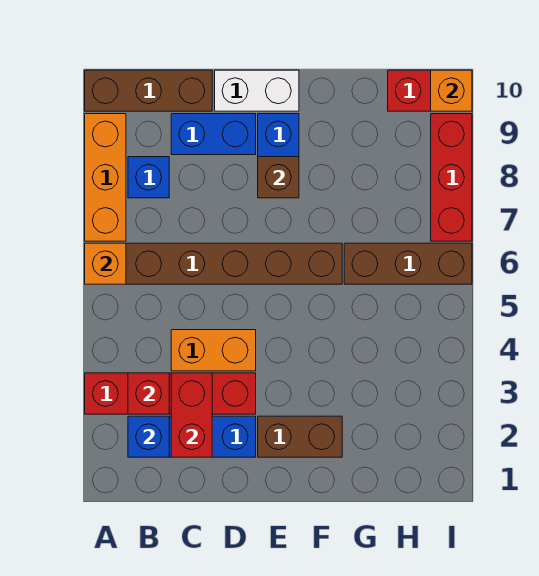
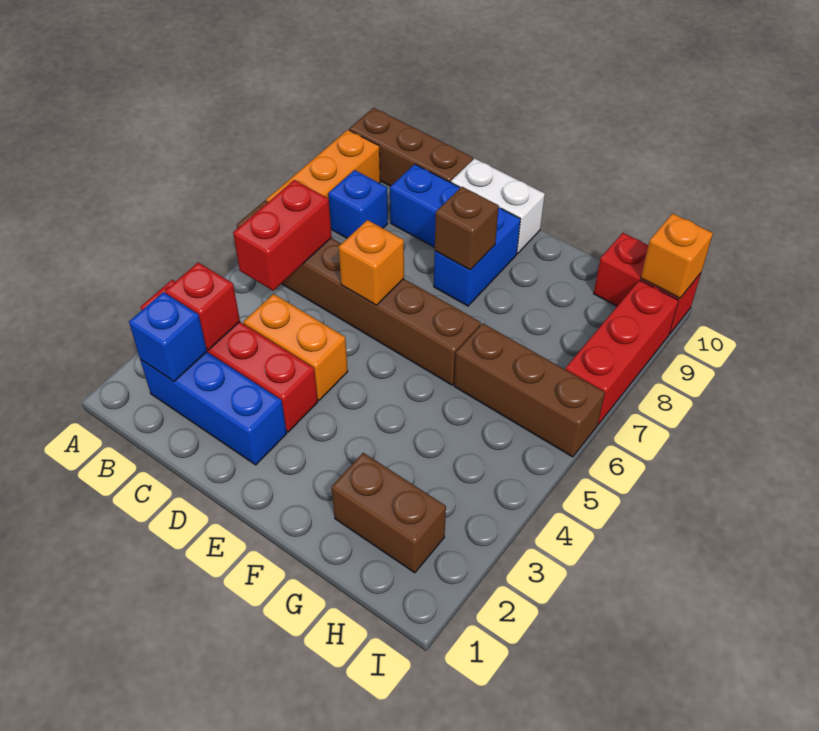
orange brick A6 level 2 -> orange brick D6 level 2
red brick C2:C3 level 2 -> red brick B5:B6 level 2
brown brick E2:F2 level 1 -> brown brick G2:H2 level 1

